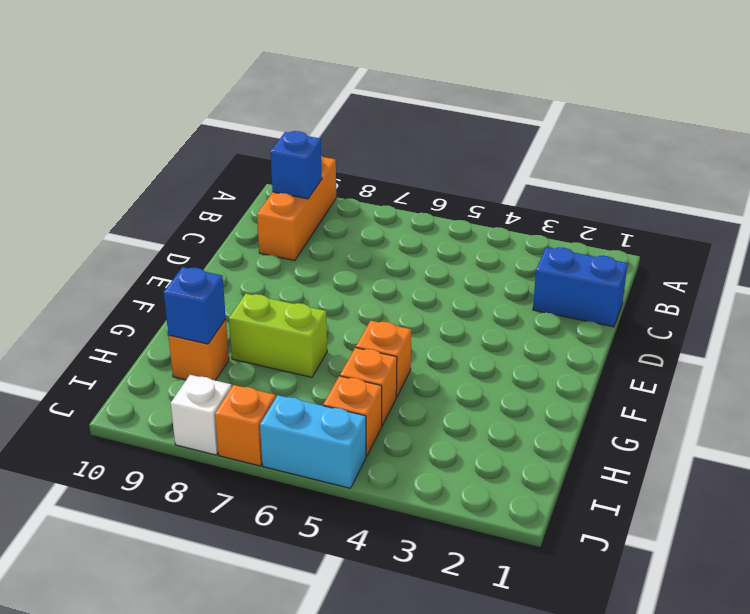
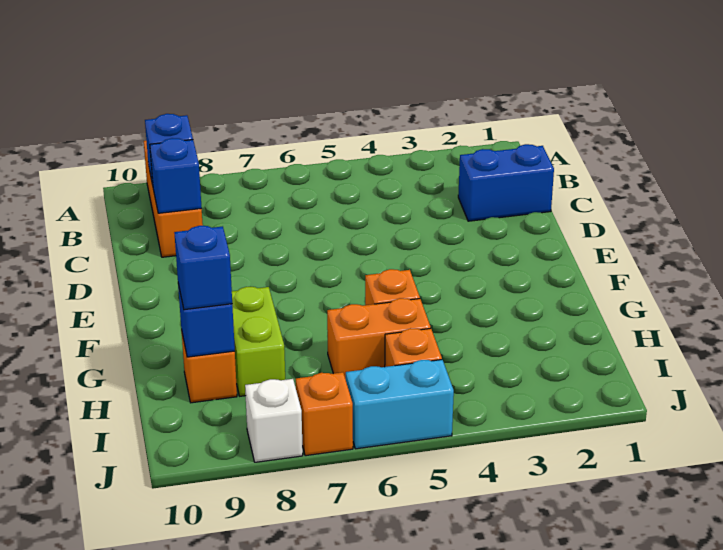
none -> blue brick C9 level 2
lime brick G7:G8 level 1 -> lime brick G8:H8 level 1
orange brick H5 level 1 -> orange brick H5:H6 level 1
none -> blue brick H9 level 3

